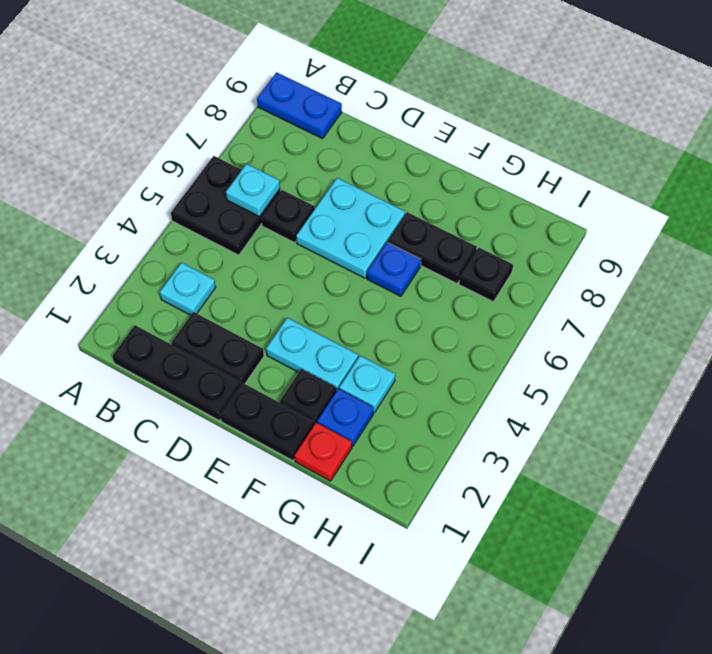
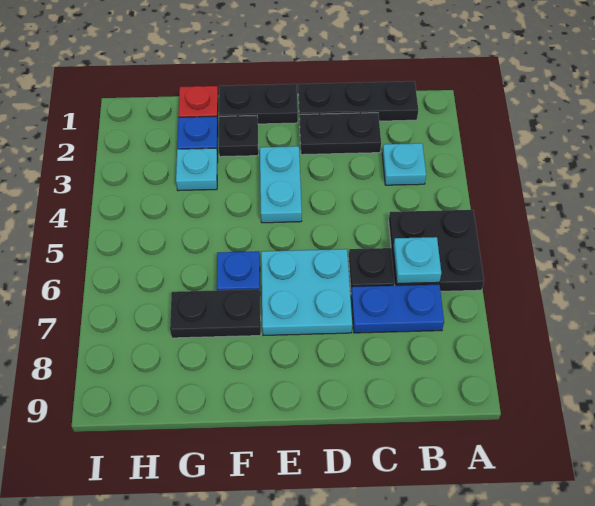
blue plate A9:B9 level 1 -> blue plate B7:C7 level 1
cyan plate E3:F3 level 1 -> cyan plate E3:E4 level 1
black plate H7 level 1 -> none

